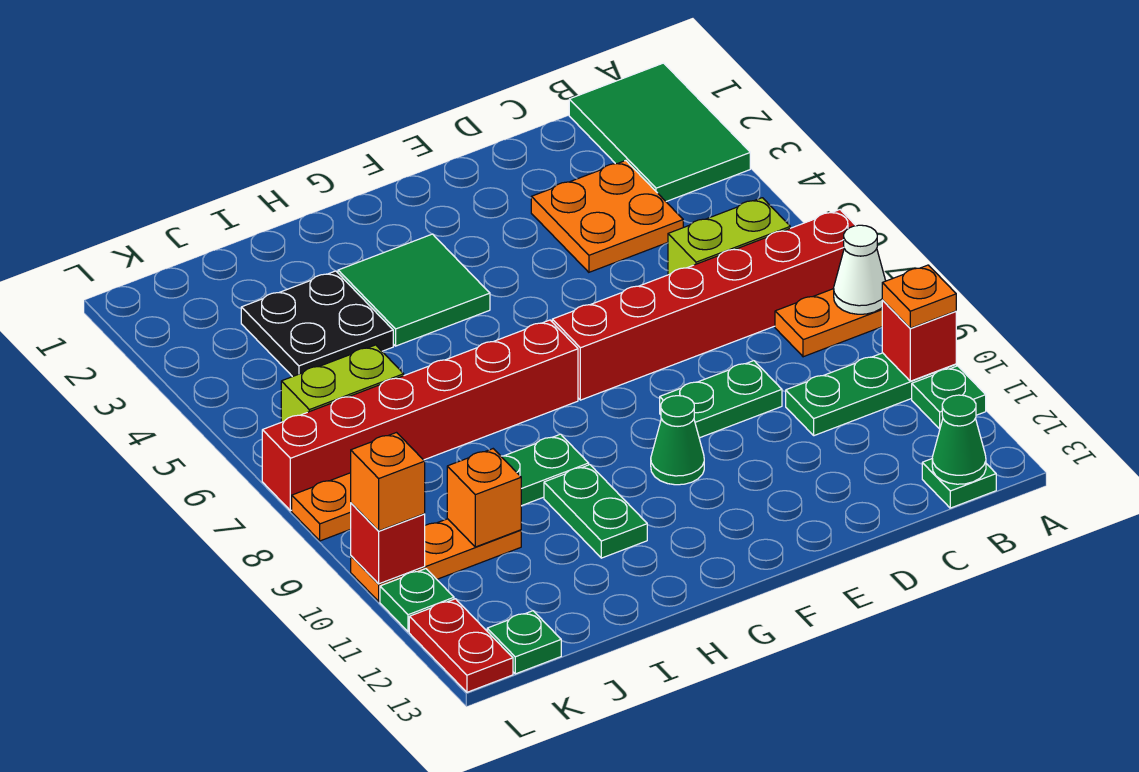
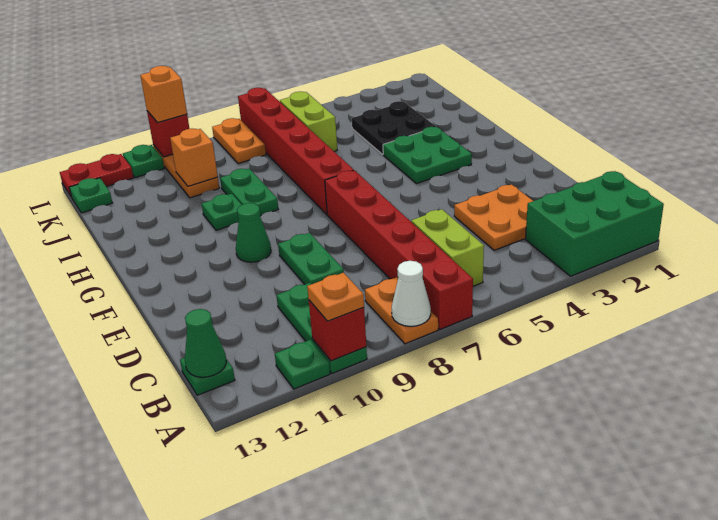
green tile A1:B3 level 1 -> green brick A1:B3 level 1
green tile G3:H4 level 1 -> green plate G3:H4 level 1
green plate H10:H11 level 1 -> green plate H10 level 1

